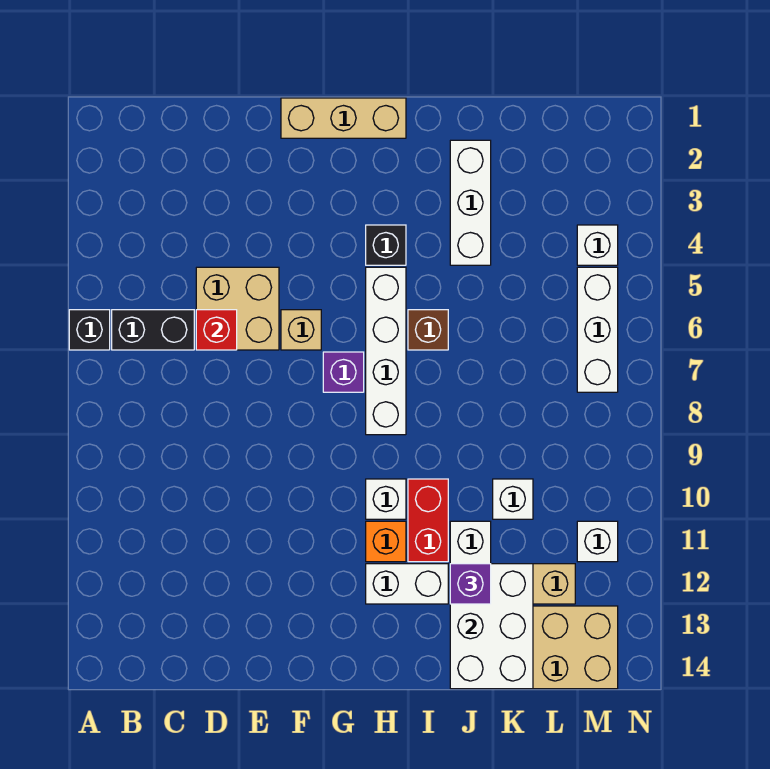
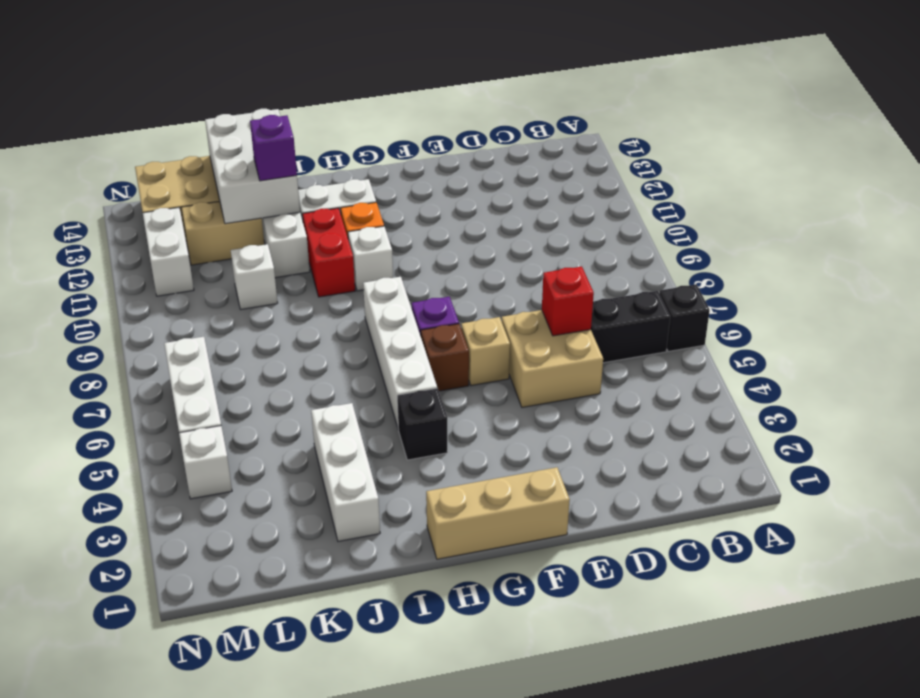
brown brick I6 level 1 -> brown brick G6 level 1
white brick M11 level 1 -> white brick M11:M12 level 1

